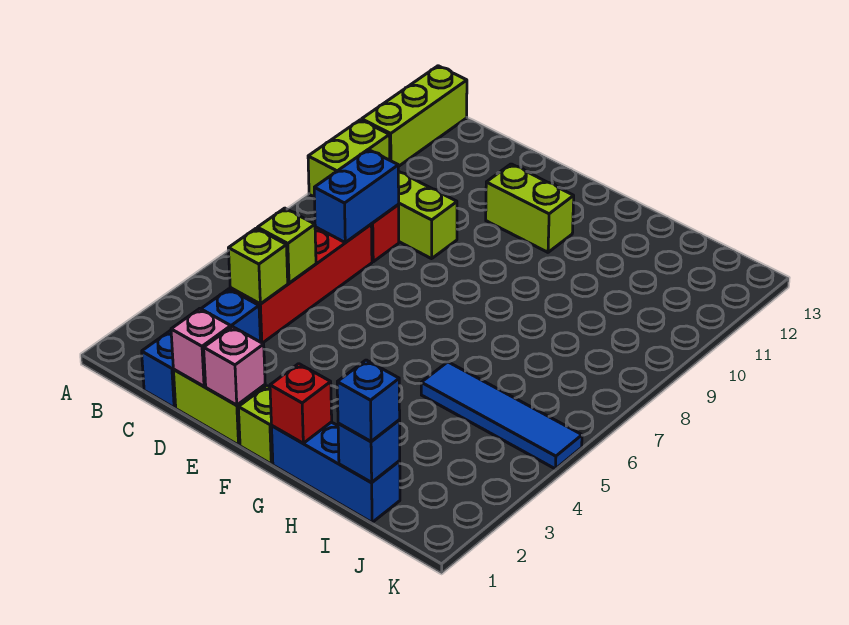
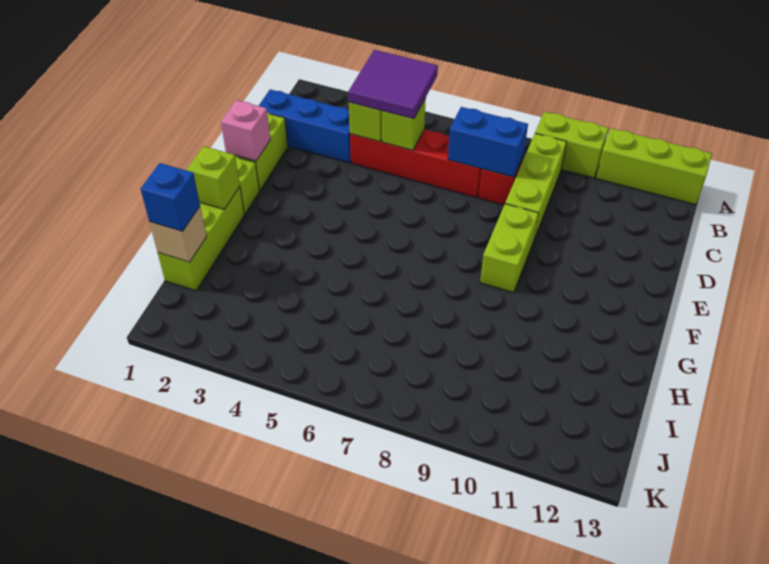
none -> purple tile B4:C5 level 3
pink brick D1 level 2 -> none
lime brick E11:F11 level 1 -> lime brick E9:F9 level 1
blue brick G1:I1 level 1 -> lime brick G1:I1 level 1
red brick G1 level 2 -> lime brick G1 level 2
blue tile H5:K5 level 1 -> none
blue brick I1 level 2 -> tan brick I1 level 2

